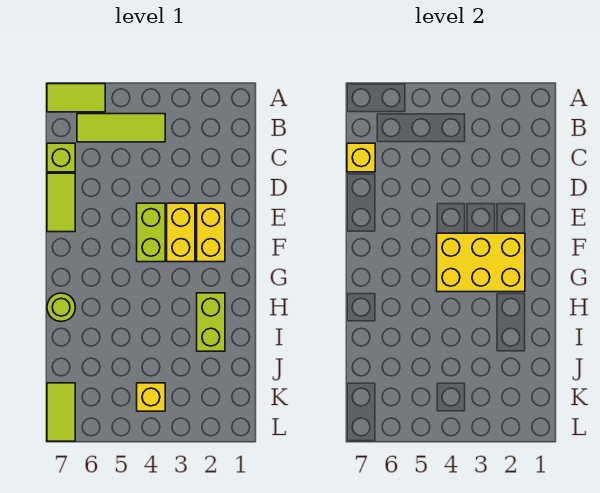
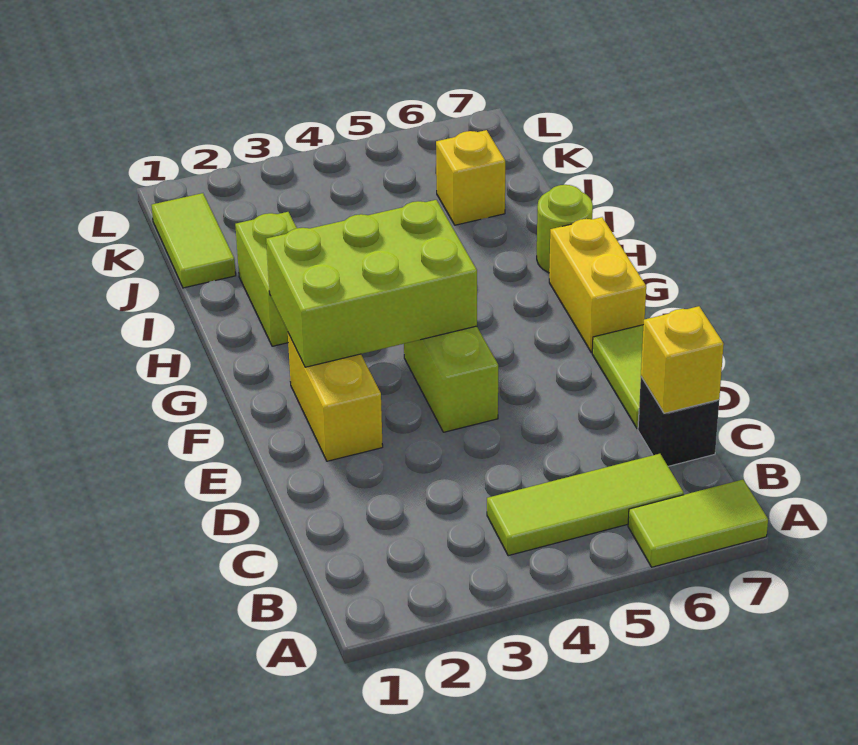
lime brick C7 level 1 -> black brick C7 level 1
yellow brick E3:F3 level 1 -> yellow brick F7:G7 level 1
yellow brick F2:G4 level 2 -> lime brick F2:G4 level 2
yellow brick K4 level 1 -> yellow brick J6 level 1
lime tile K7:L7 level 1 -> lime tile J1:K1 level 1

